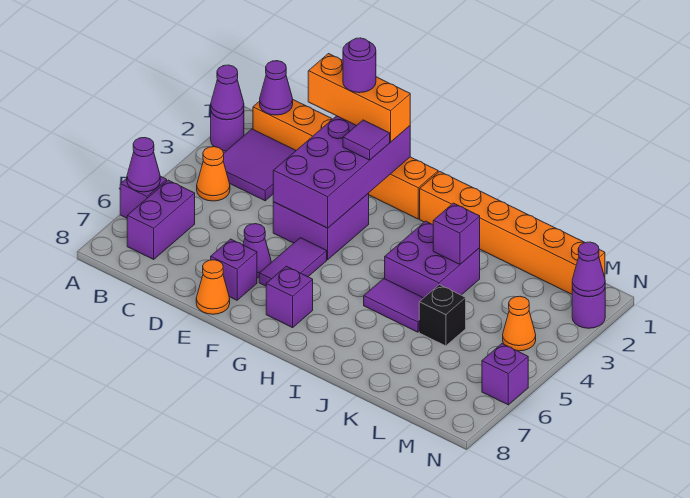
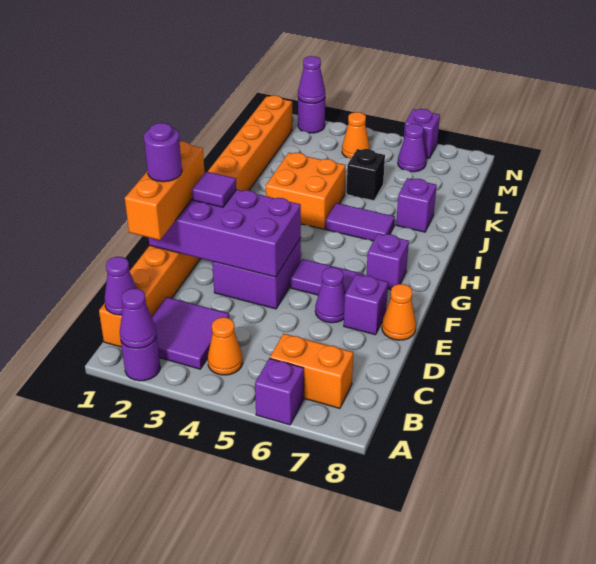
purple cone A6 level 2 -> purple cone M6 level 1
purple brick B6:B7 level 1 -> orange brick B6:B7 level 1
purple brick I3:J4 level 1 -> orange brick I3:J4 level 1
purple tile I5:J5 level 1 -> purple tile I5:I6 level 1
purple brick J3 level 2 -> purple brick J7 level 1

